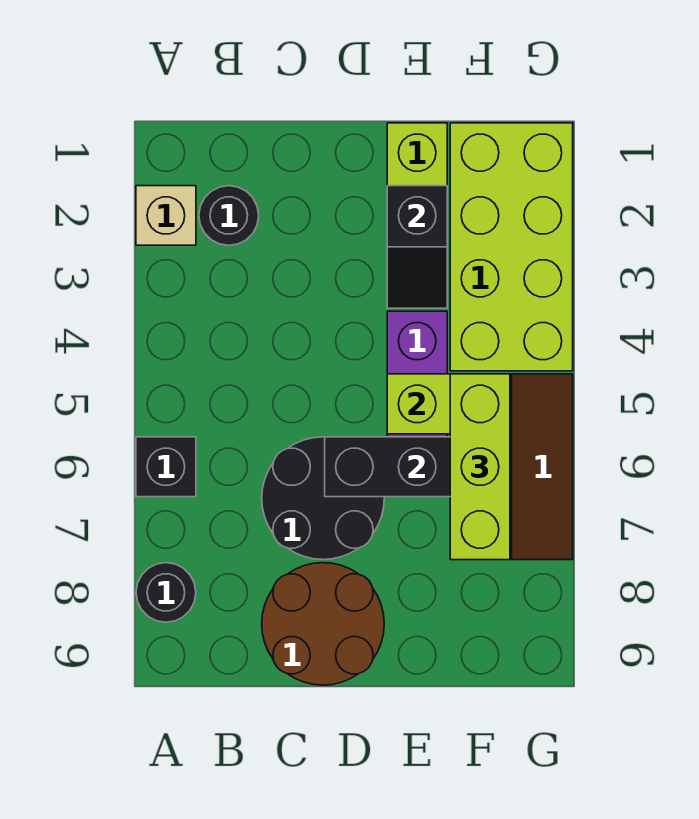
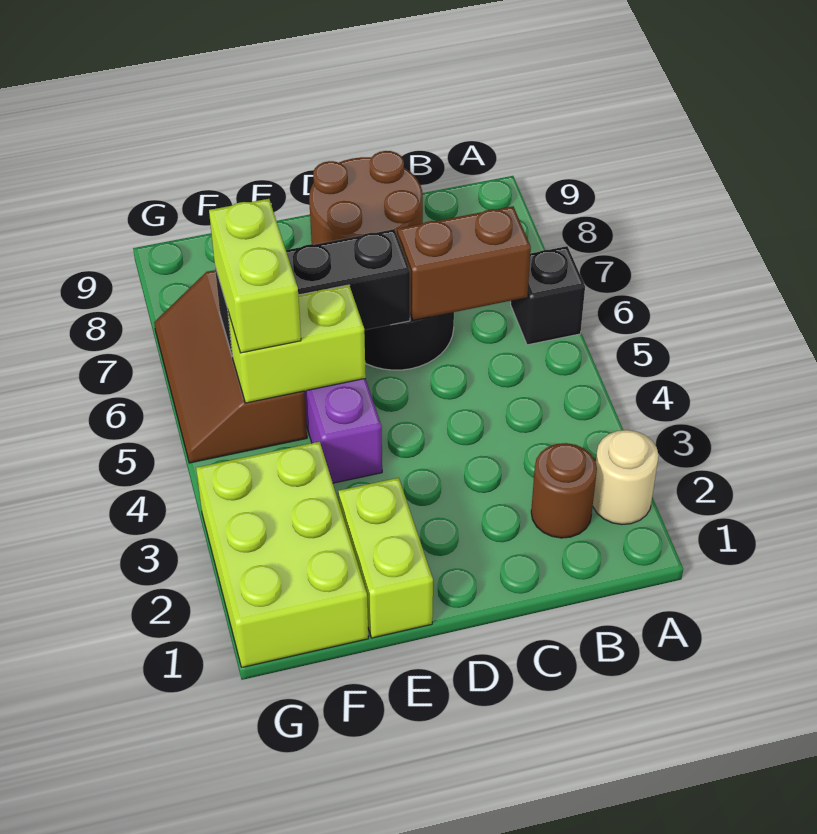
tan brick A2 level 1 -> tan round brick A2 level 1
black round brick A8 level 1 -> none
black round brick B2 level 1 -> brown round brick B2 level 1
none -> brown brick B6:C6 level 2
black slope E2:E3 level 2 top 2 -> none
lime brick F1:G4 level 1 -> lime brick F1:G3 level 1
lime brick F5:F7 level 3 -> lime brick F5:F6 level 3

